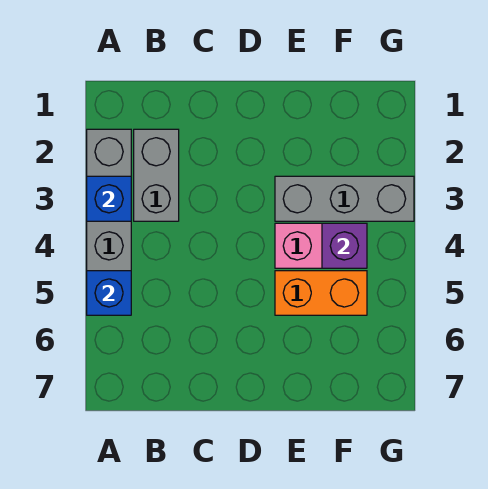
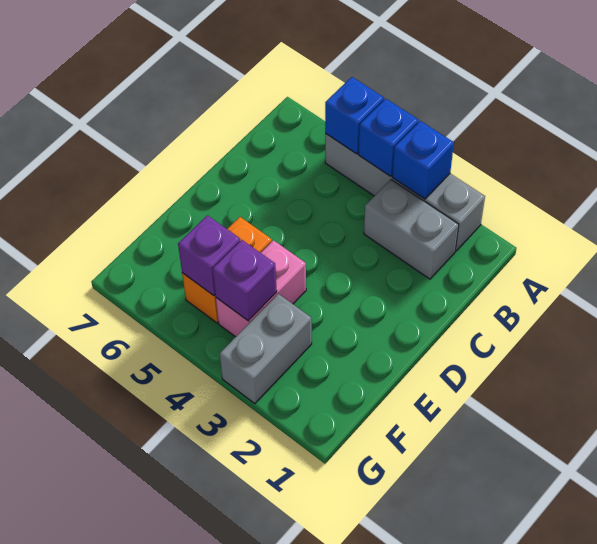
none -> blue brick A4 level 2
grey brick E3:G3 level 1 -> grey brick F3:G3 level 1
none -> purple brick F5 level 2

